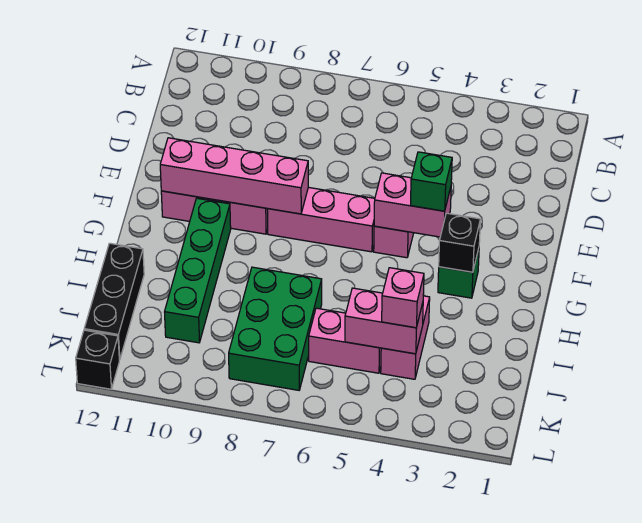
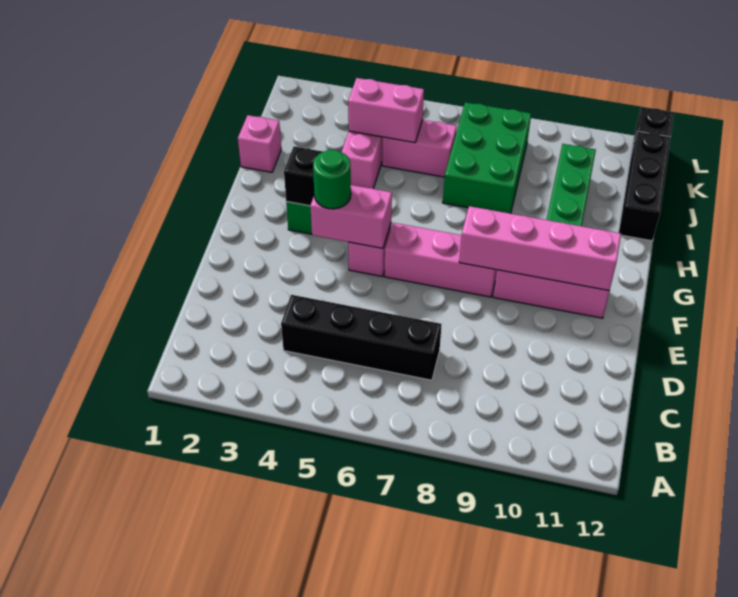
none -> black brick C4:C7 level 1
green brick F4 level 3 -> green round brick F4 level 3
pink brick J4 level 3 -> pink brick I1 level 1

